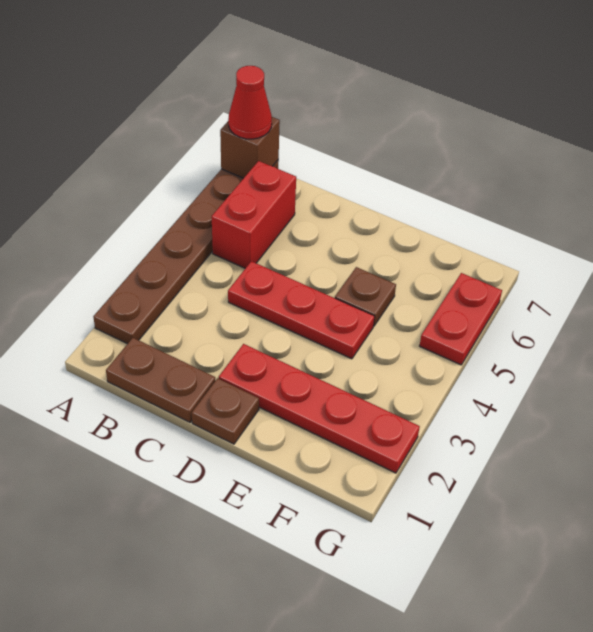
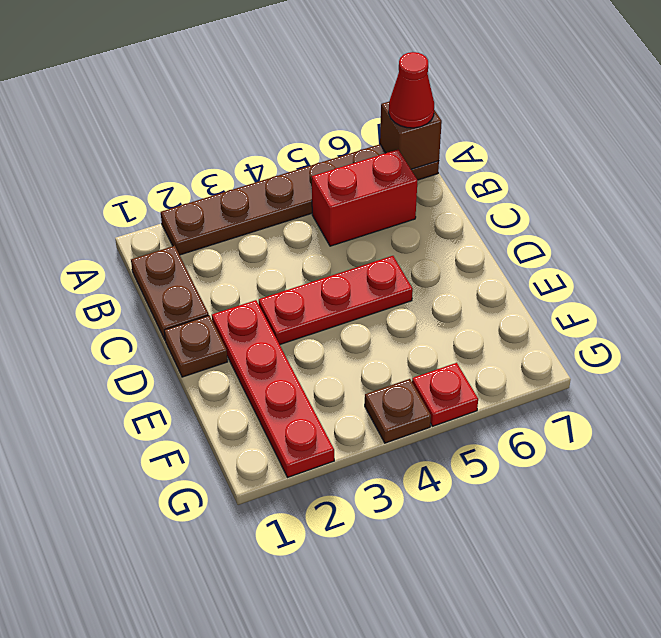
red plate C4:E4 level 1 -> red plate D3:D5 level 1
brown plate E5 level 1 -> brown plate G4 level 1
red plate G5:G6 level 1 -> red plate G5 level 1

